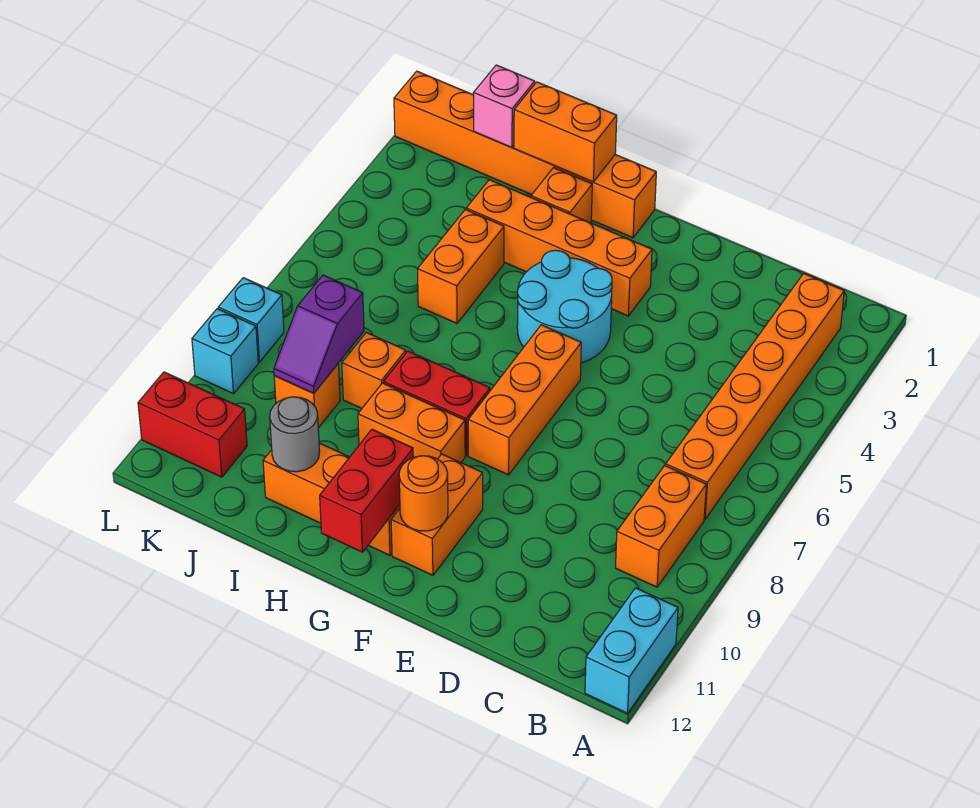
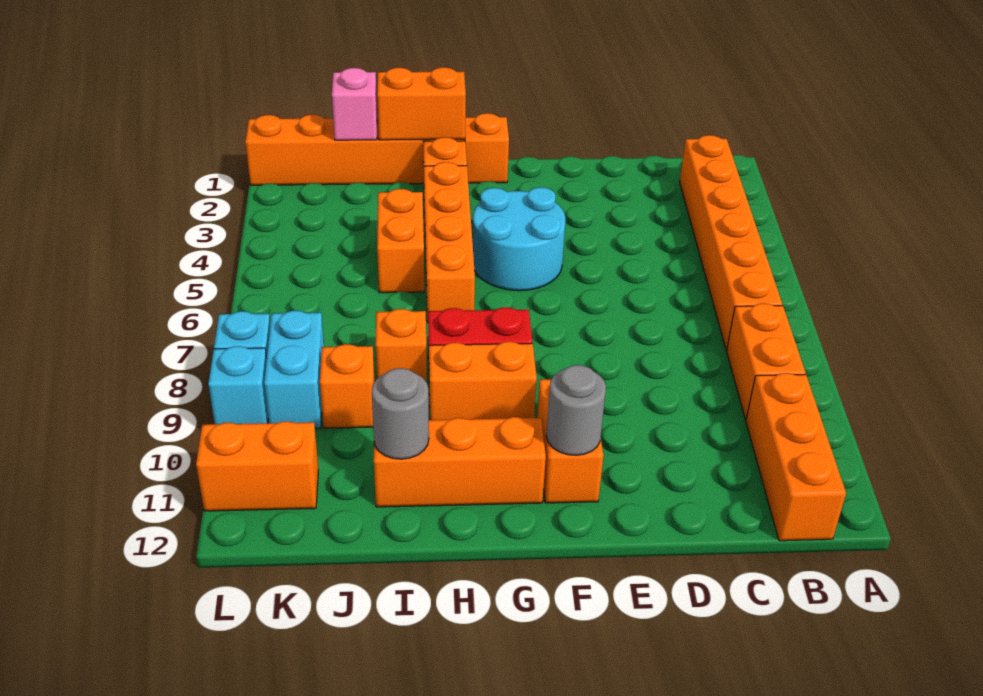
cyan brick A11:A12 level 1 -> cyan brick K8:K9 level 1
orange brick F3:I3 level 1 -> orange brick H3:H6 level 1
orange brick F6:F8 level 1 -> orange brick B10:B12 level 1
orange round brick F11 level 2 -> grey round brick F11 level 2
red brick G11:G12 level 2 -> none
purple slope J8:J9 level 2 top 8 -> none
red brick K11:L11 level 1 -> orange brick K11:L11 level 1

